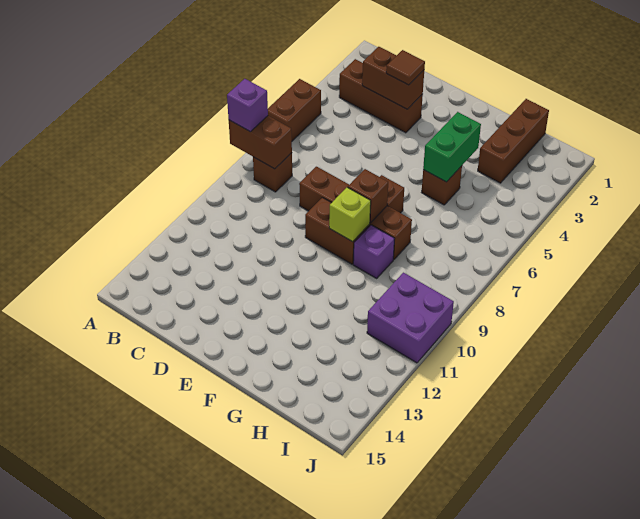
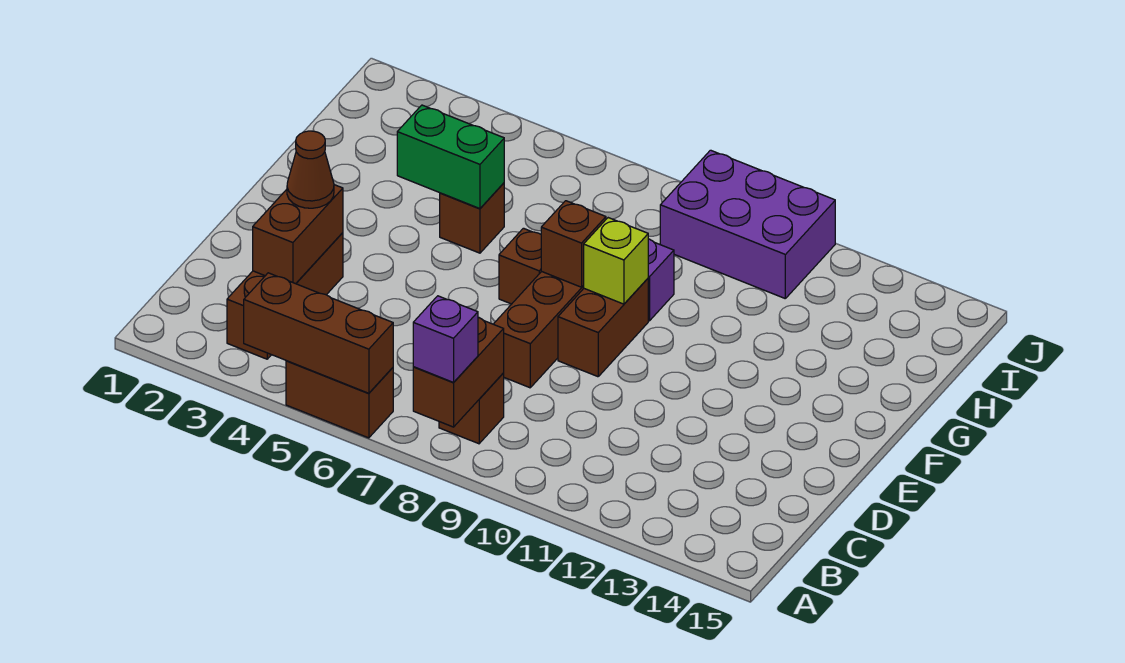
brown tile D3 level 3 -> brown cone D3 level 3
brown brick H1:H3 level 1 -> brown brick A4:A6 level 2
purple brick I10:J11 level 1 -> purple brick I9:J11 level 1

